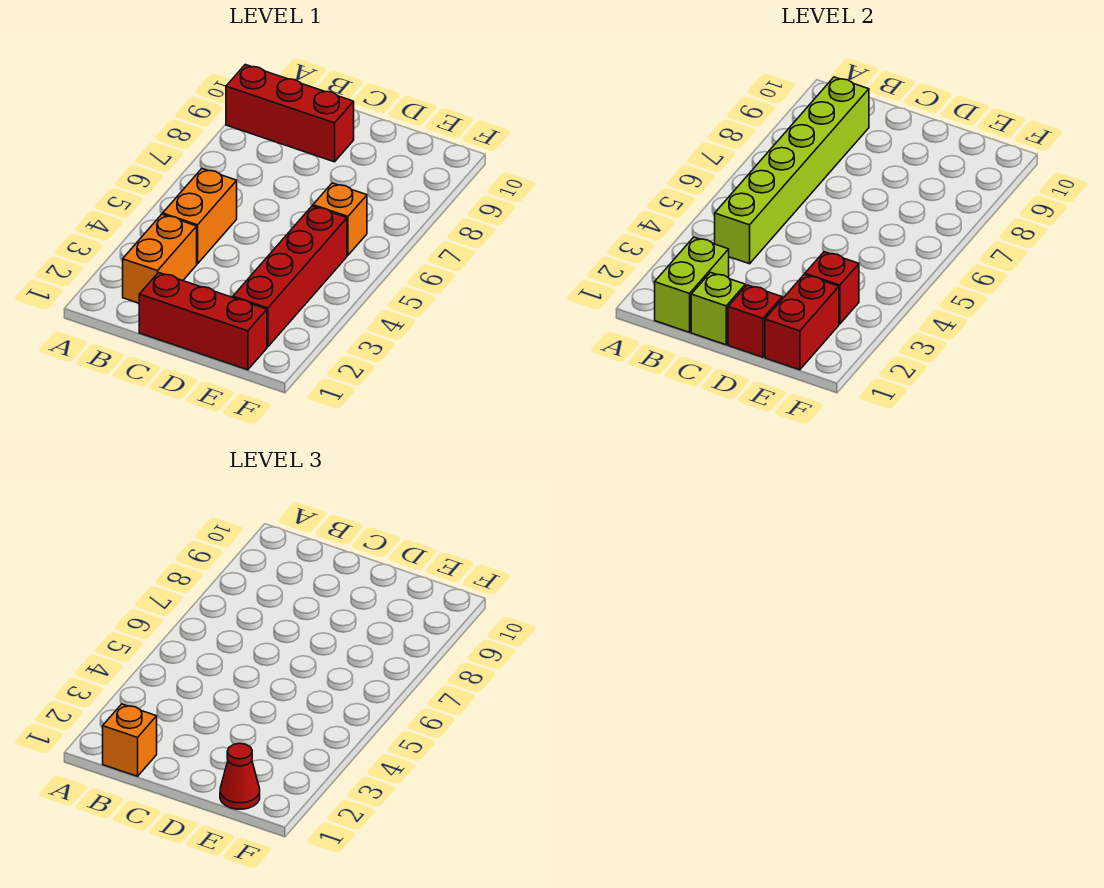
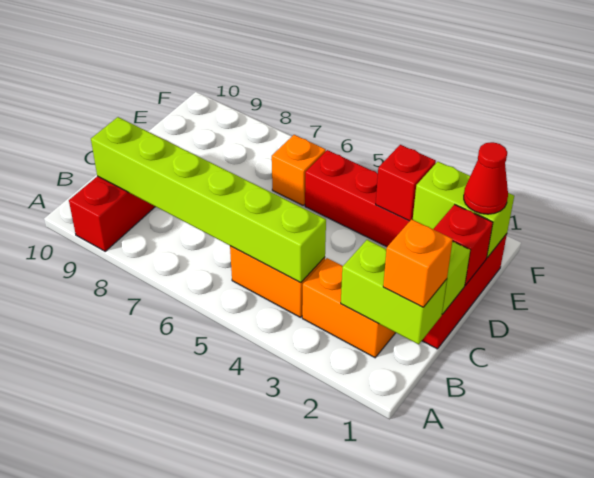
red brick E1:E2 level 2 -> lime brick E1:E2 level 2

